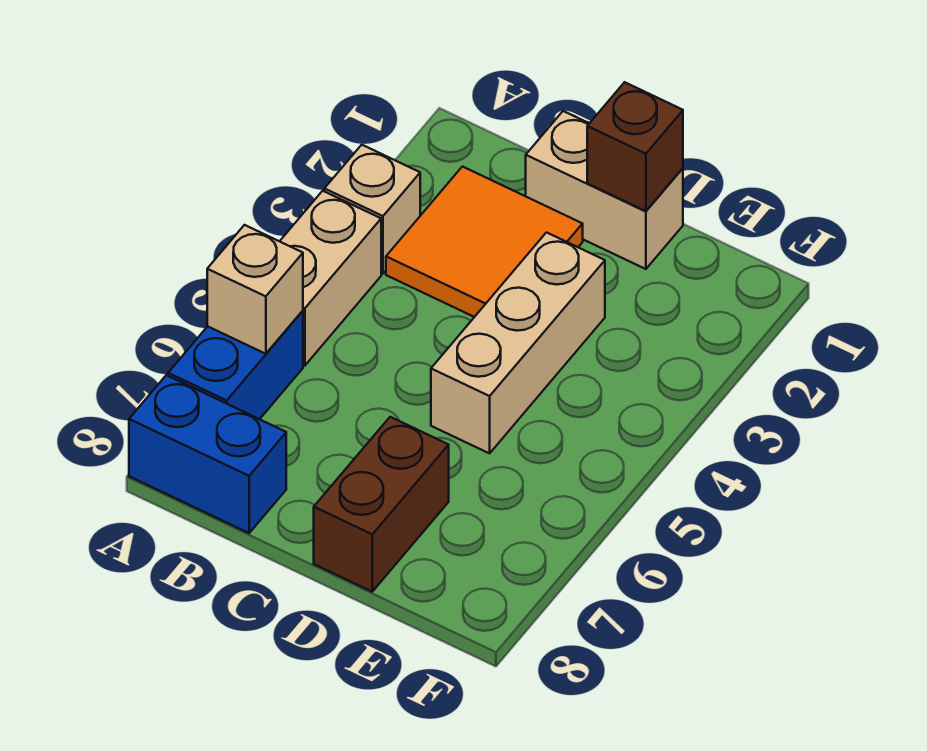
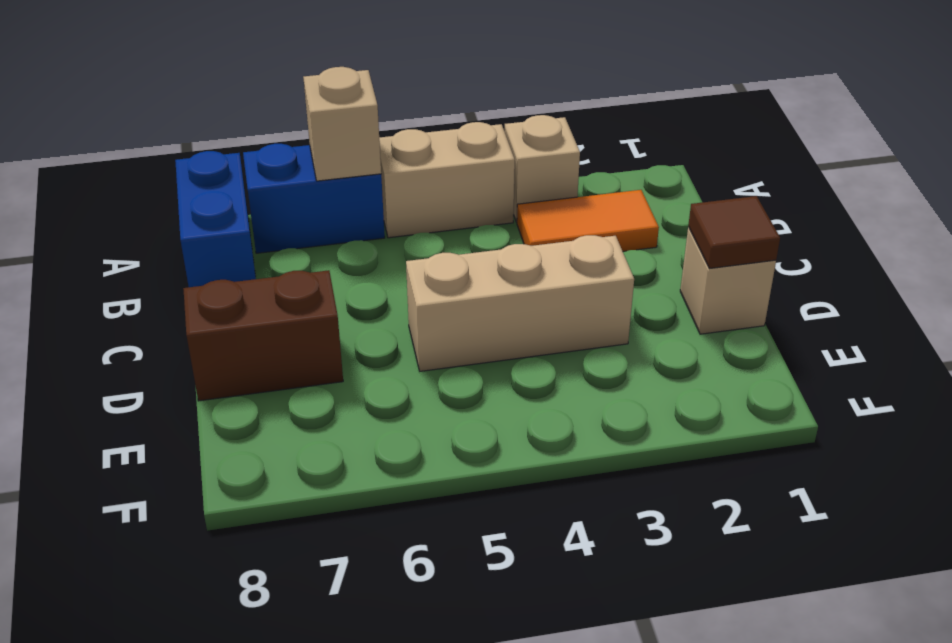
orange tile B2:C3 level 1 -> orange tile B2:B3 level 1
tan brick C1:D1 level 1 -> tan brick D1 level 1
brown brick D1 level 2 -> brown tile D1 level 2

